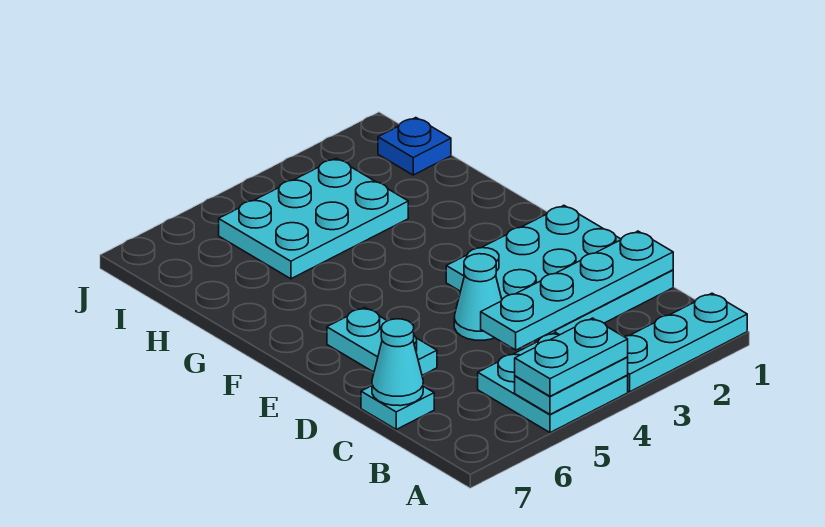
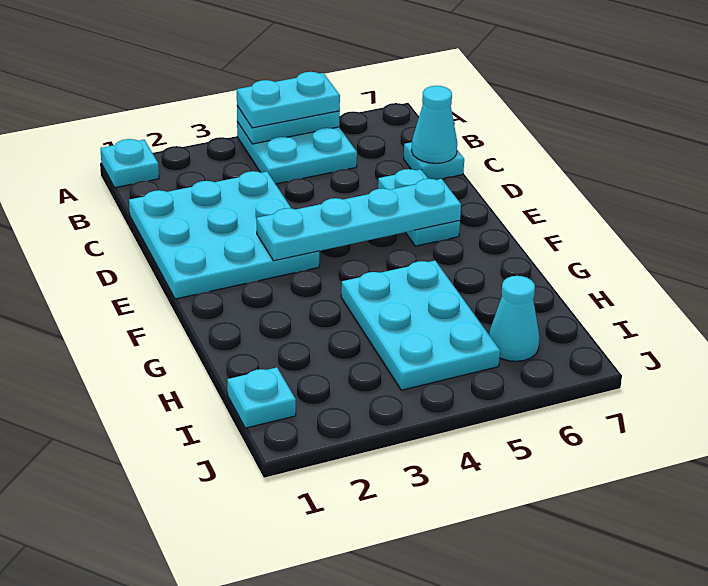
cyan plate A1:A3 level 1 -> cyan plate A1 level 1
cyan plate C1:C4 level 2 -> cyan plate E3:E6 level 2
cyan cone D4 level 1 -> cyan cone I6 level 1
cyan plate H3:I5 level 1 -> cyan plate G4:I5 level 1
blue plate I1 level 1 -> cyan plate I1 level 1

